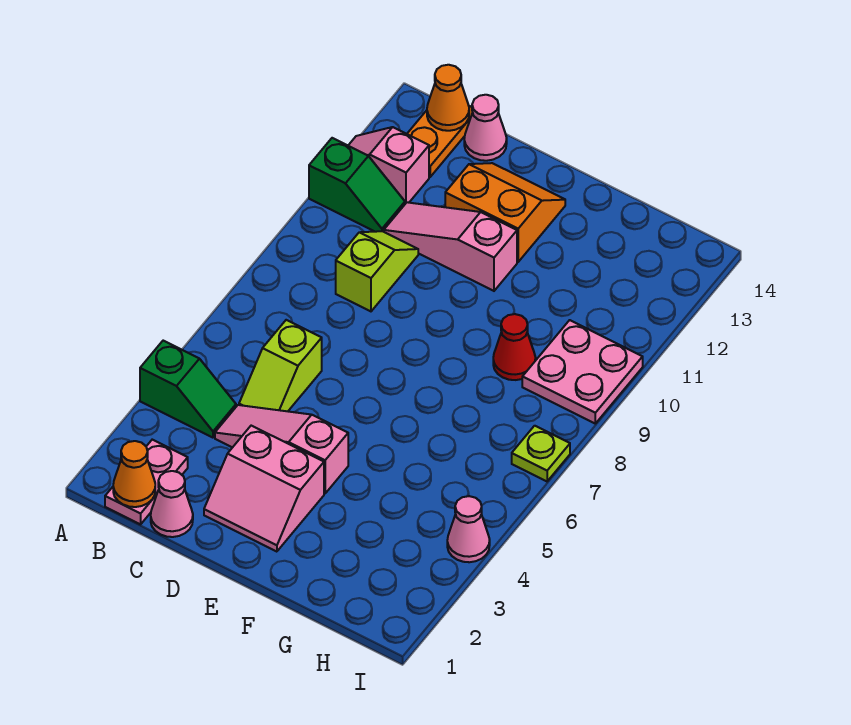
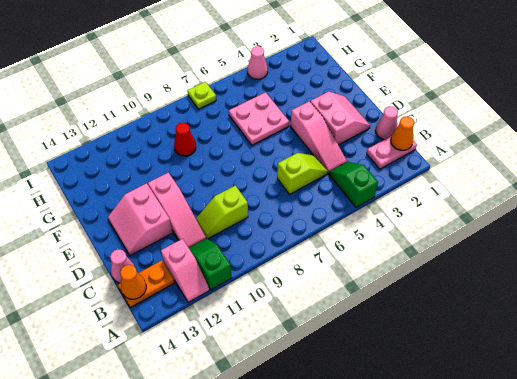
orange slope D12:E13 level 1 top 12 -> pink slope D12:E13 level 1 top 12
pink plate H9:I10 level 1 -> pink plate F5:G6 level 1

